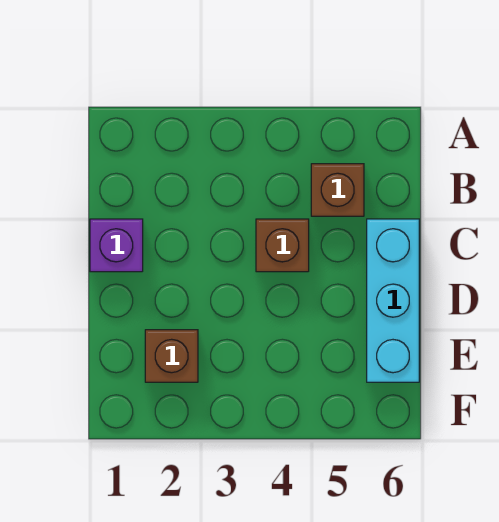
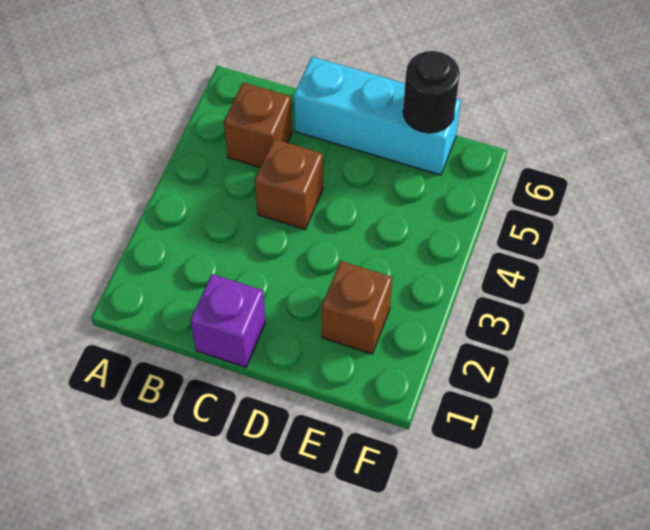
none -> black round brick E6 level 2

